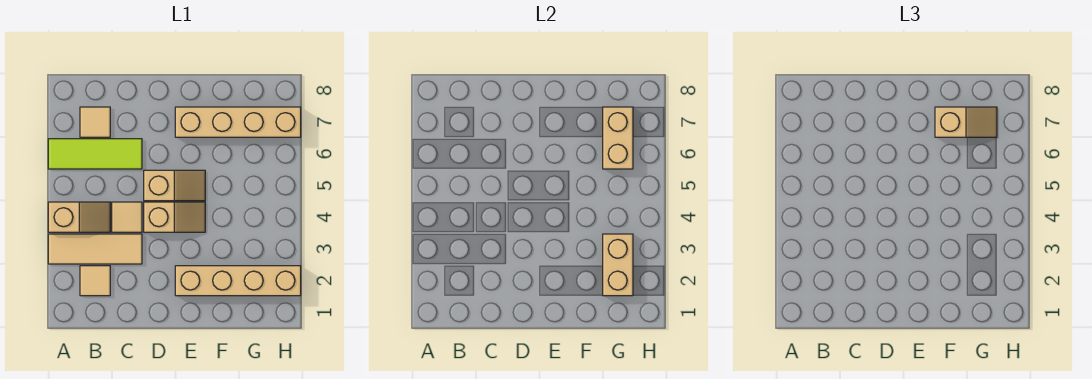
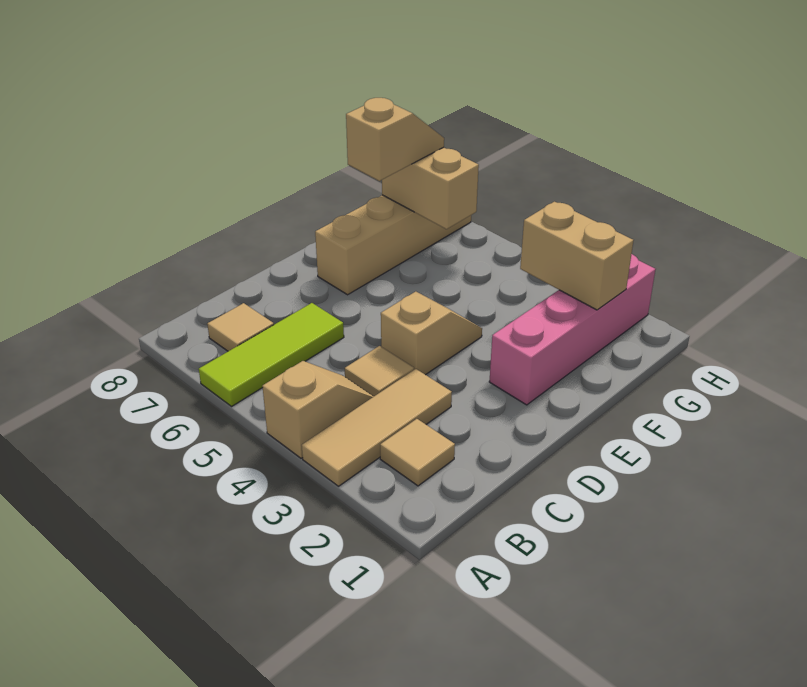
tan slope D5:E5 level 1 top D -> none
tan brick E2:H2 level 1 -> pink brick E2:H2 level 1

